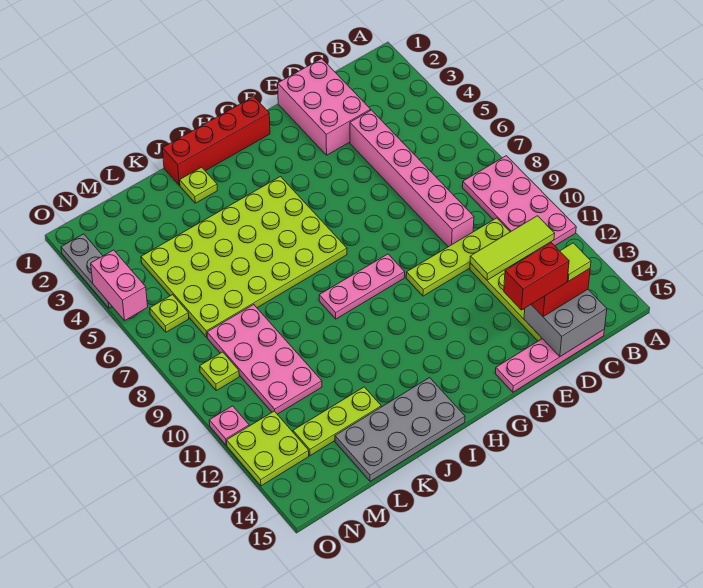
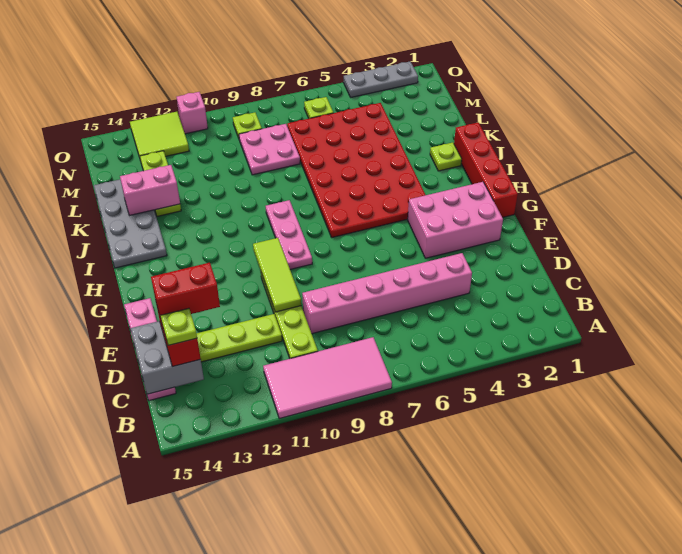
pink plate A8:B11 level 1 -> pink tile A8:B11 level 1
lime tile B11:D11 level 2 -> lime tile E10:G10 level 2
lime tile C14 level 4 -> lime plate C14 level 4
pink brick D1:E3 level 1 -> pink brick F2:G4 level 1
red brick D14:E14 level 4 -> red brick D13:D14 level 4
lime plate H4:M7 level 1 -> red plate H4:M7 level 1
pink plate L8:M11 level 1 -> pink plate L8:M9 level 1
lime plate N12:O13 level 1 -> lime tile N12:O13 level 1
pink brick O4:O5 level 2 -> pink brick K13:K14 level 2
pink plate O11 level 1 -> pink brick O11 level 1

